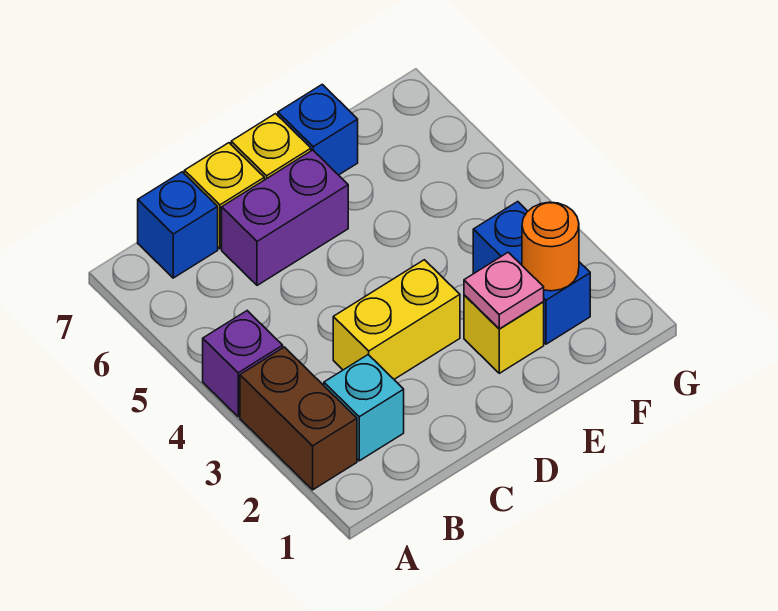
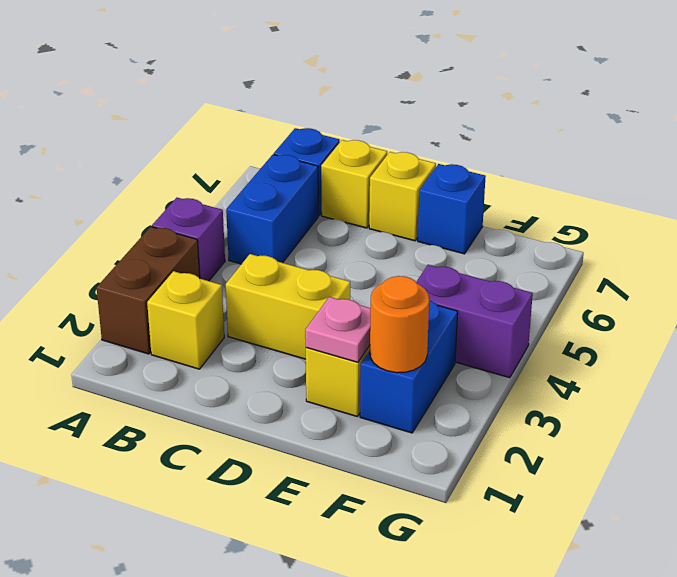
cyan brick B2 level 1 -> yellow brick B2 level 1
none -> blue brick B5:B6 level 1
purple brick C6:D6 level 1 -> purple brick F4:G4 level 1

